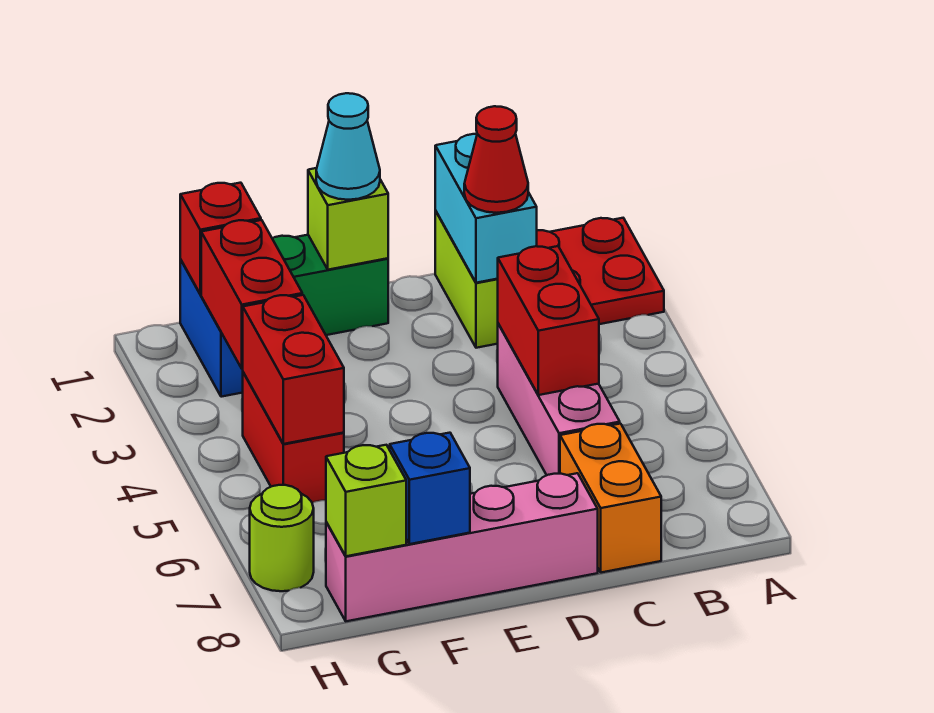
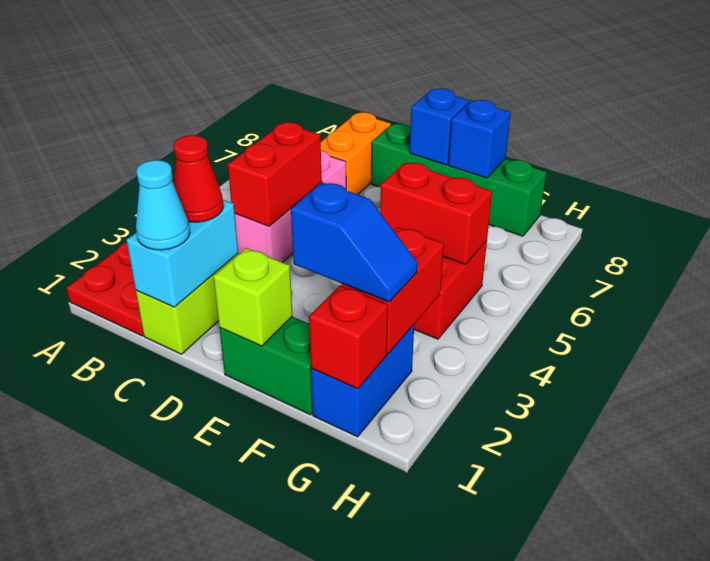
pink brick D8:G8 level 1 -> green brick D8:G8 level 1
cyan cone E1 level 3 -> cyan cone C1 level 3
none -> blue brick E8 level 2
none -> blue slope F2:G2 level 3 top F
red brick G4:G5 level 2 -> red brick F5:G5 level 2
lime brick G8 level 2 -> none
lime round brick H7 level 1 -> none

